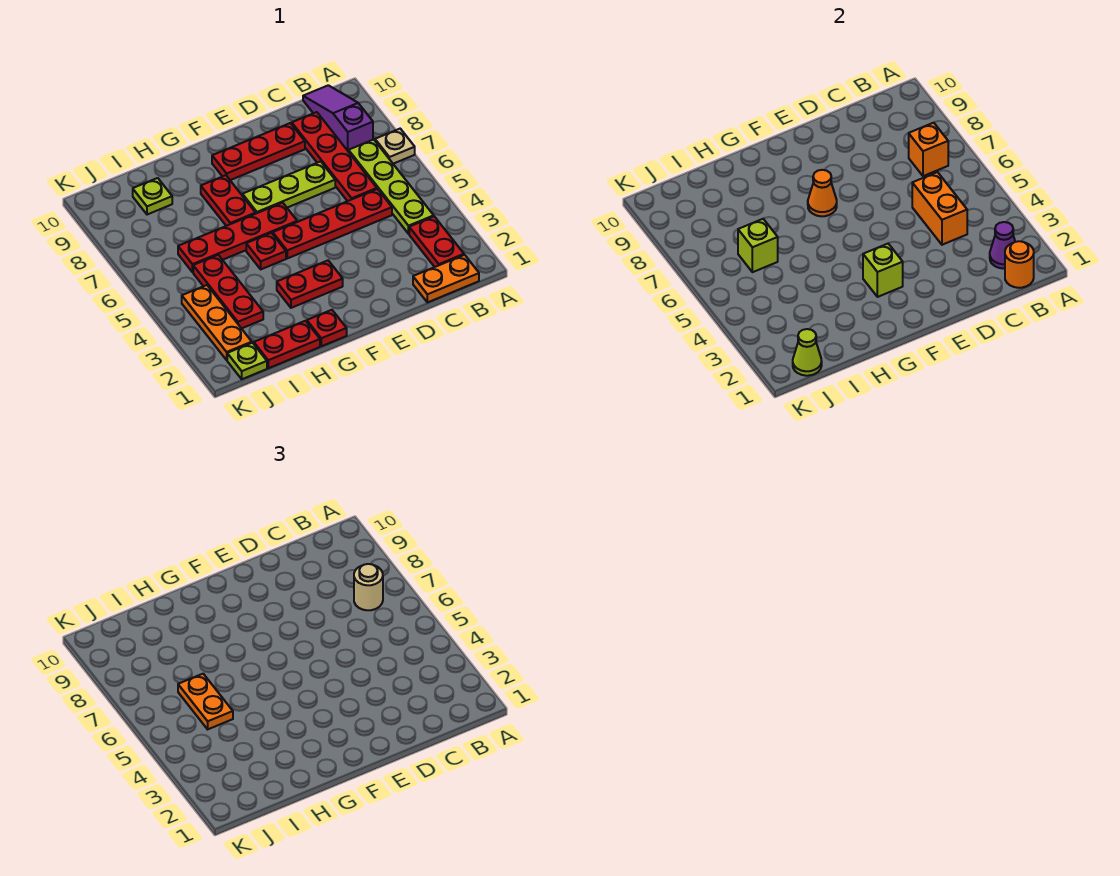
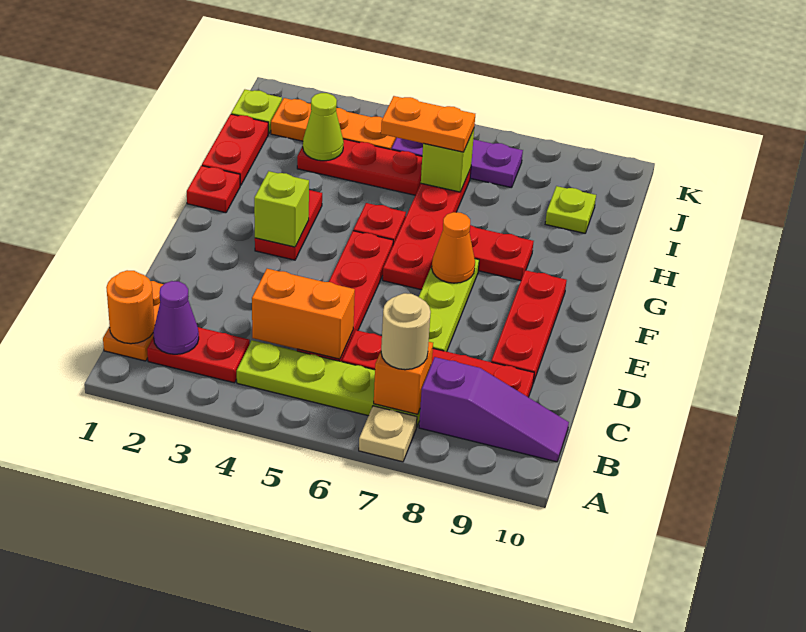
lime cone J1 level 2 -> lime cone I3 level 2
none -> purple plate J5:J7 level 1

